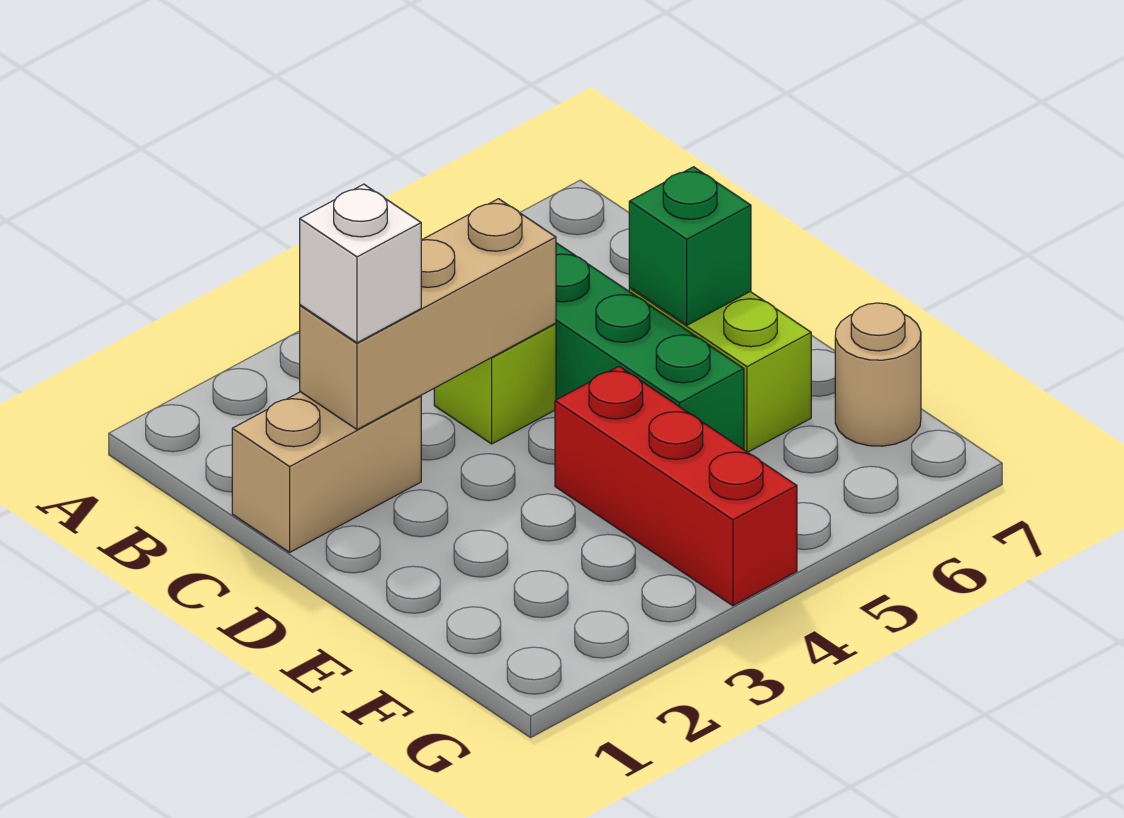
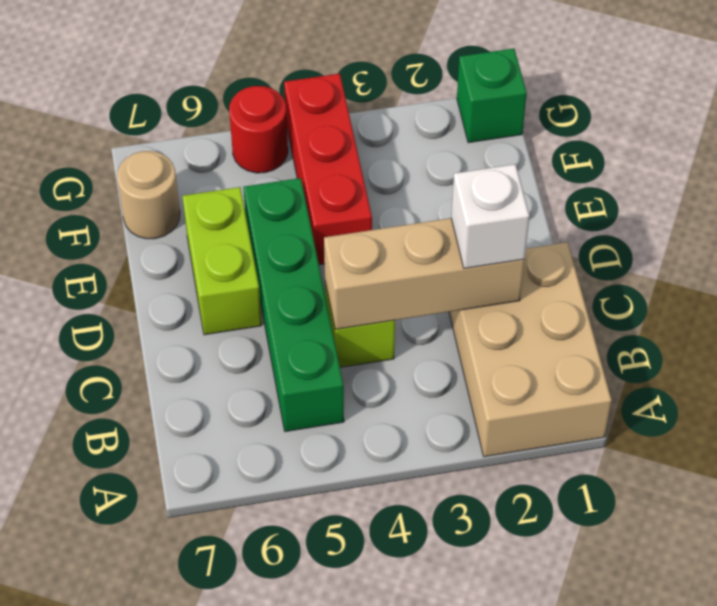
tan brick C1:C2 level 1 -> tan brick A1:C2 level 1
green brick D6 level 2 -> green brick G1 level 1
none -> red round brick G5 level 1

